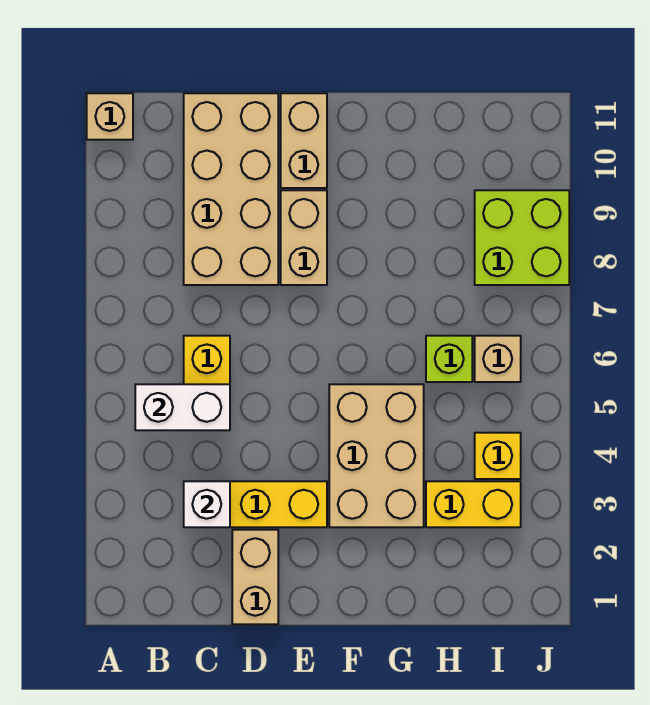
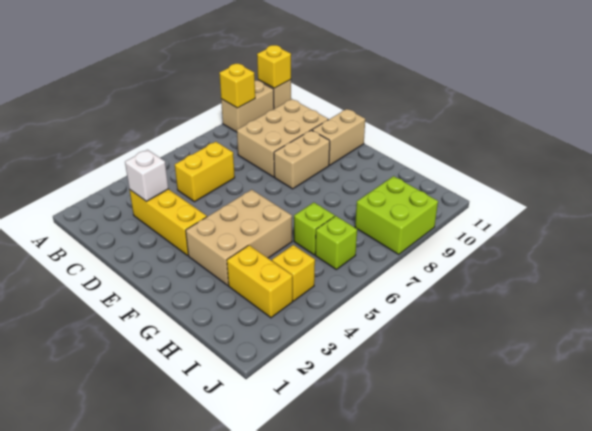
none -> yellow brick A9 level 2
none -> yellow brick A11 level 2
white brick B5:C5 level 2 -> none
tan brick C8:D11 level 1 -> tan brick C8:D10 level 1
tan brick D1:D2 level 1 -> tan brick A9:A10 level 1
tan brick I6 level 1 -> lime brick I6 level 1

